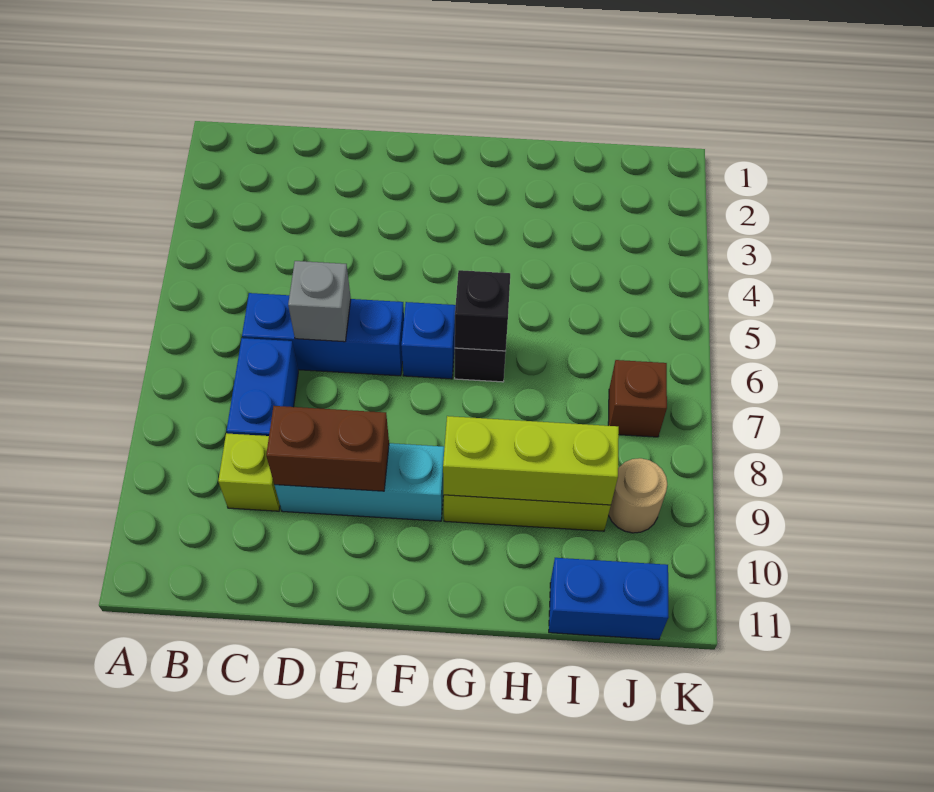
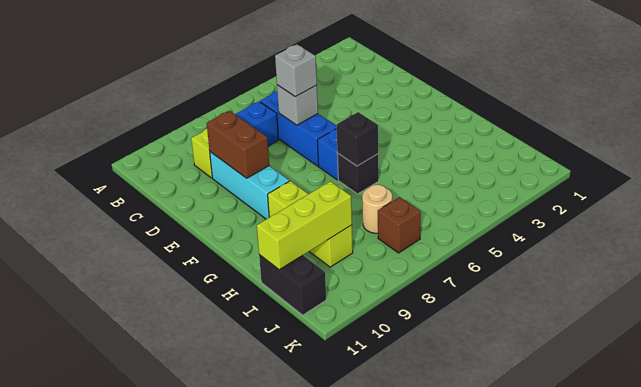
none -> grey brick D6 level 3
lime brick G9:I9 level 2 -> lime brick I9:I11 level 2
blue brick I11:J11 level 1 -> black brick I11:J11 level 1
tan round brick J9 level 1 -> tan round brick I7 level 1

